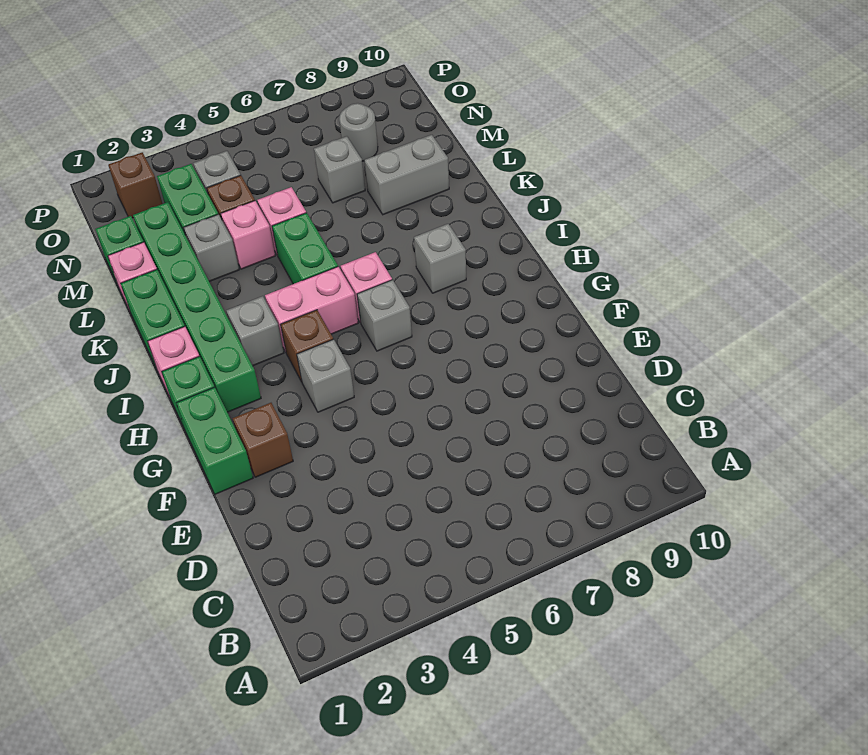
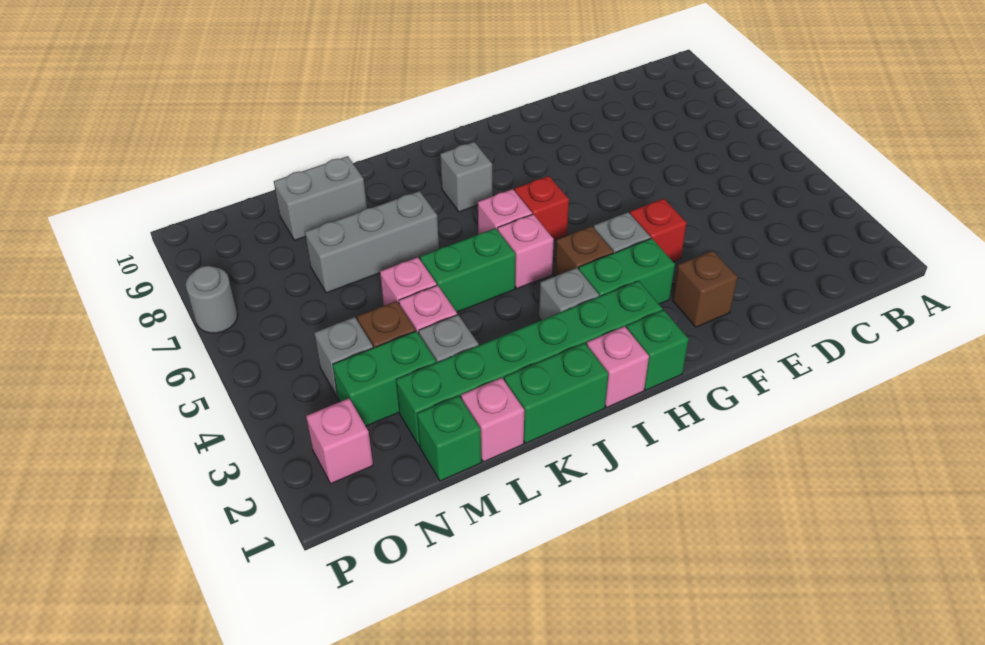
green brick F1:G1 level 1 -> green brick G3:H3 level 1
none -> red brick F4 level 1
grey brick H6 level 1 -> red brick H6 level 1
pink brick I4:I5 level 1 -> pink brick I5 level 1
grey brick L8:L9 level 1 -> grey brick L9:M9 level 1
grey brick M7 level 1 -> grey brick K7:M7 level 1
grey round brick N8 level 1 -> grey round brick P7 level 1
brown brick O2 level 1 -> pink brick O2 level 1

